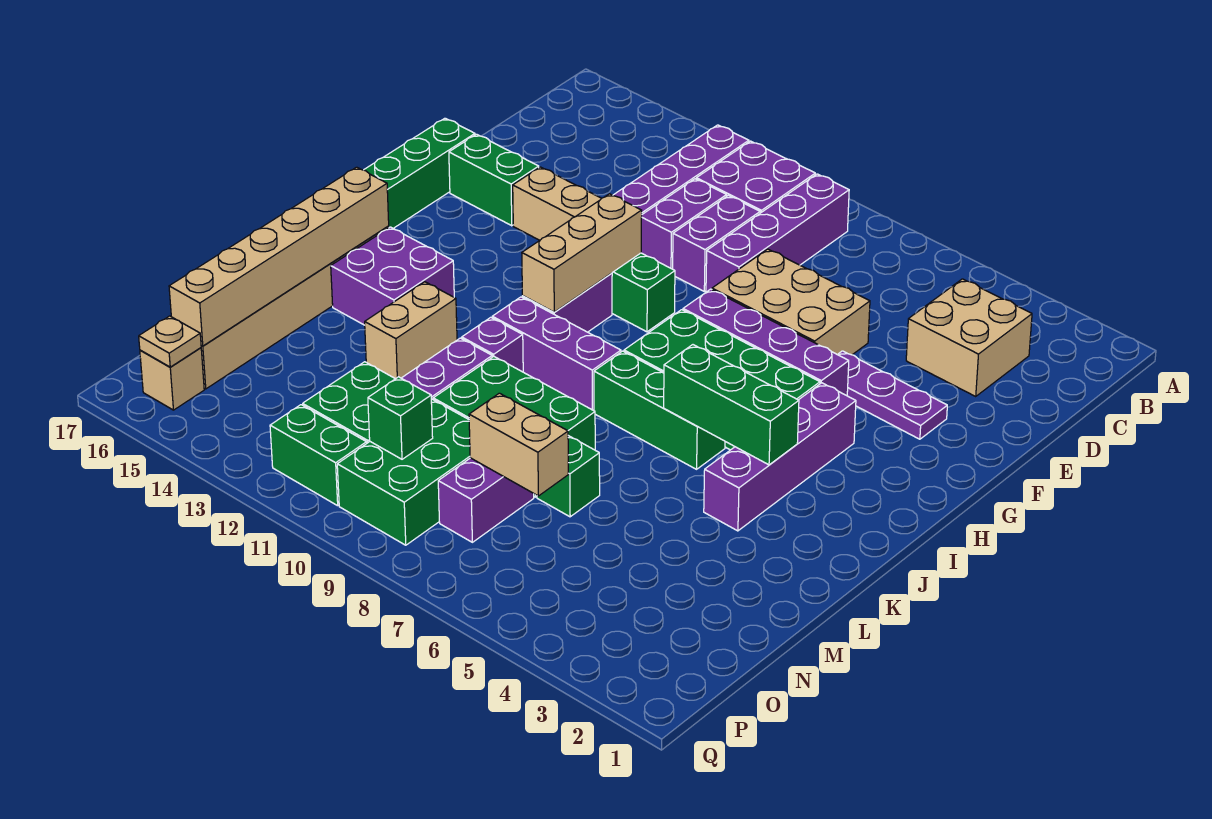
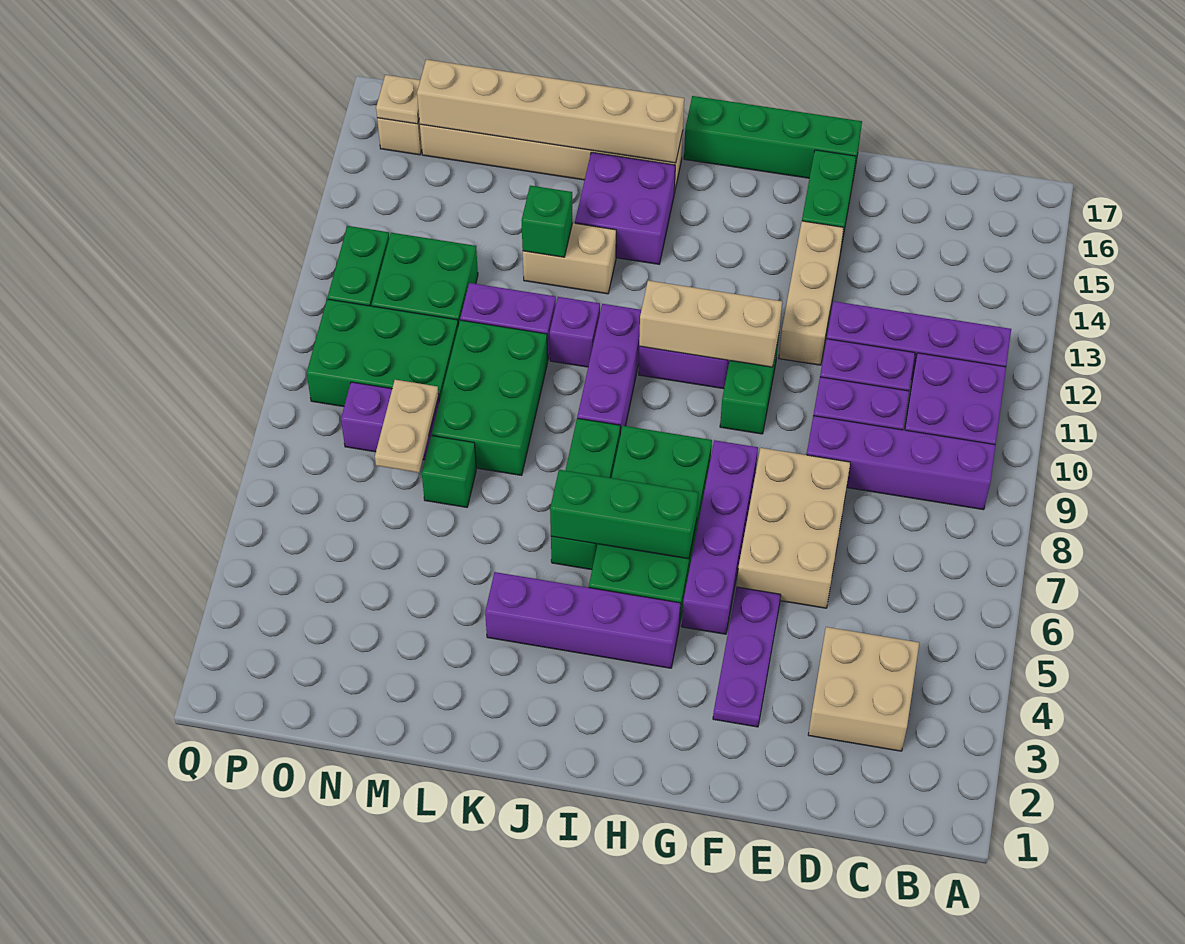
green brick J4:J6 level 2 -> green brick H6:J6 level 2
tan brick N7:N8 level 2 -> tan plate N7:N8 level 2
green brick O10 level 2 -> green brick L13 level 2

